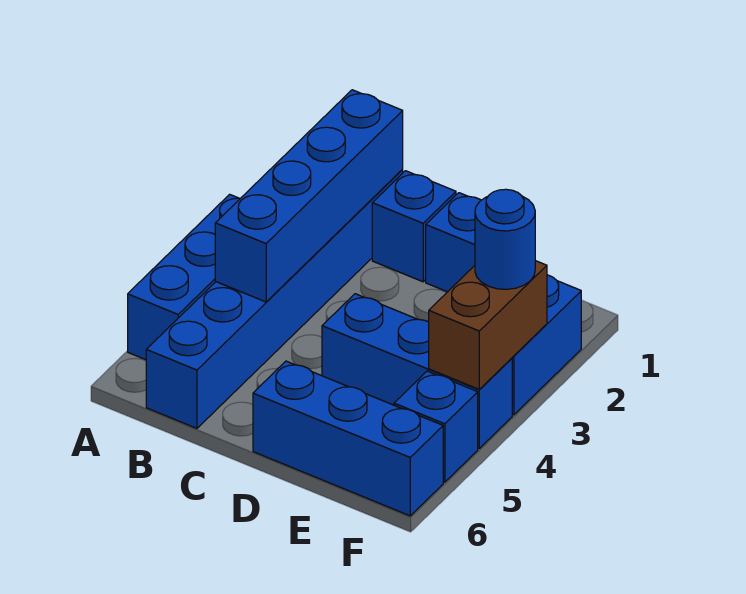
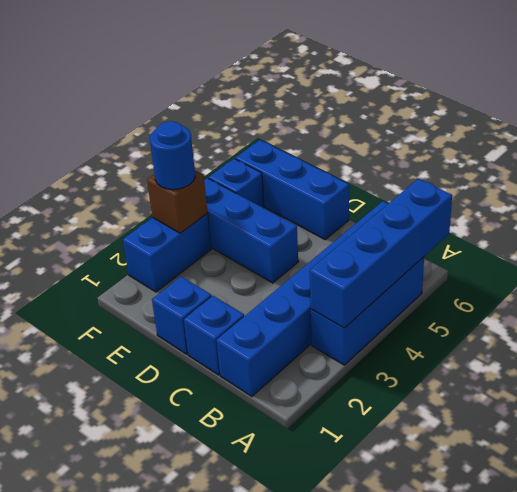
blue brick B1:B4 level 2 -> blue brick A3:A6 level 2
brown brick F3:F4 level 2 -> brown brick F3 level 2

